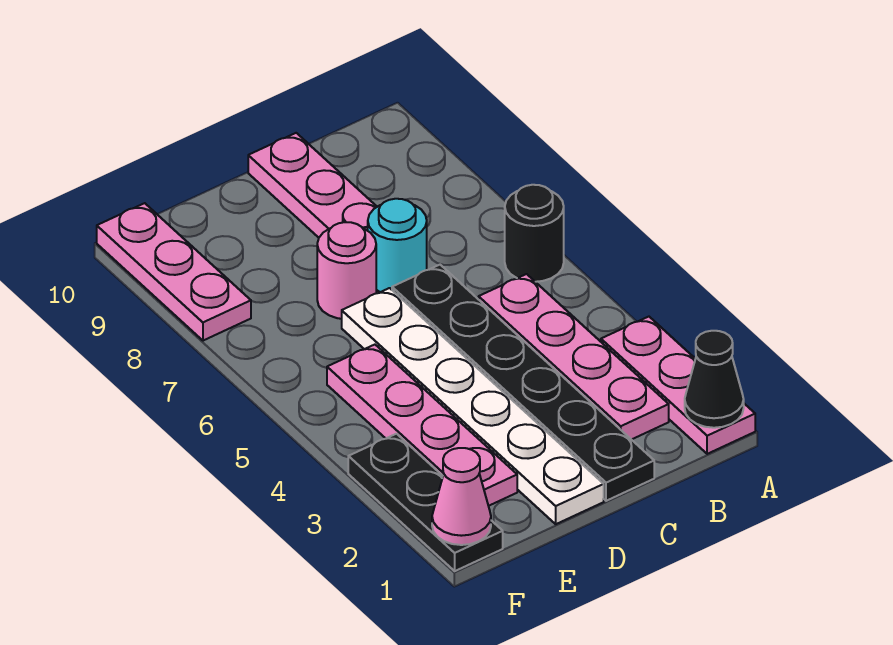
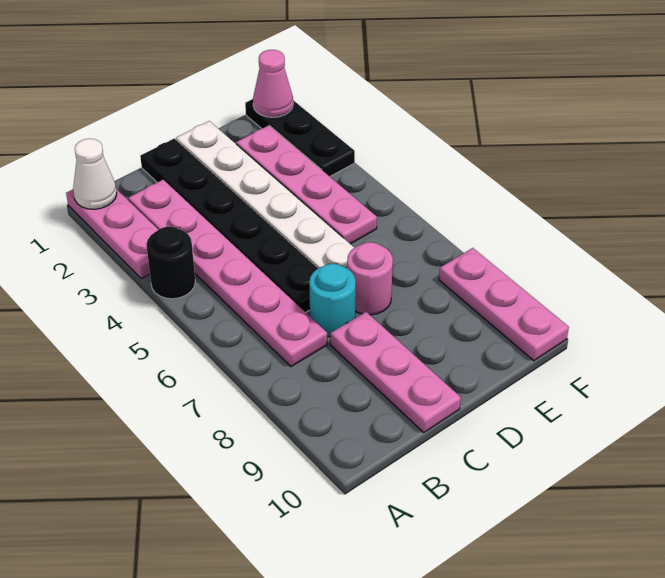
black cone A1 level 2 -> white cone A1 level 2
black round brick A6 level 1 -> black round brick A4 level 1
pink plate B2:B5 level 1 -> pink plate B2:B7 level 1

